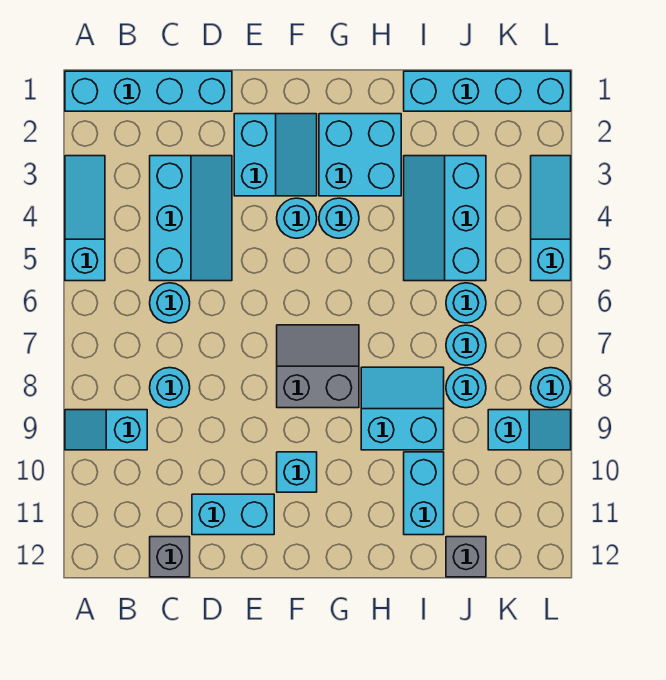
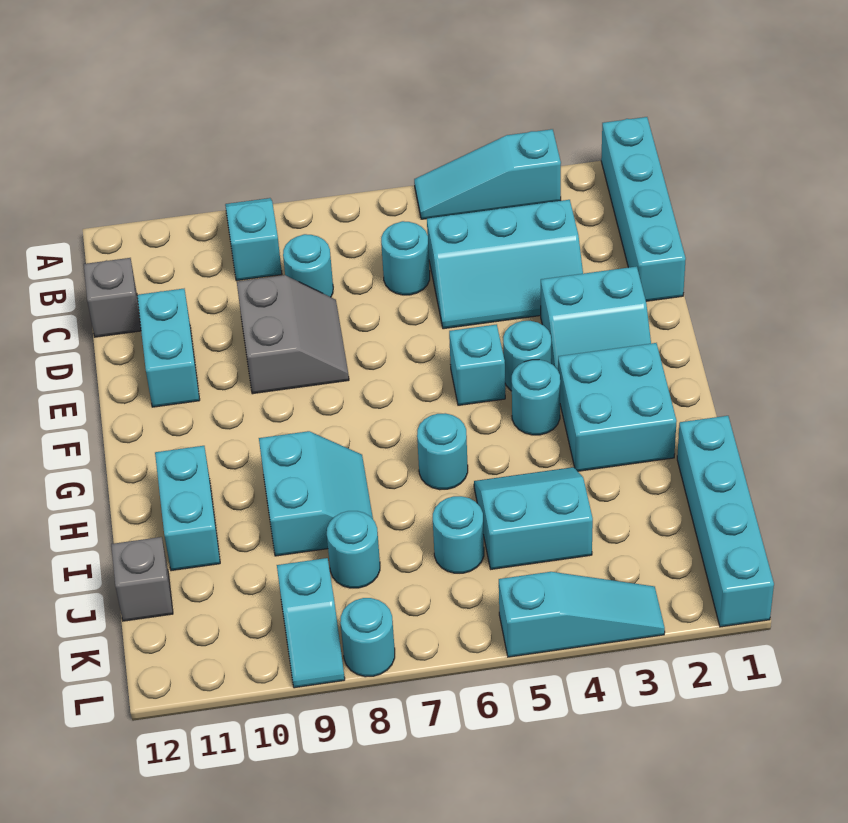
cyan slope A3:A5 level 1 top 5 -> cyan slope A3:A5 level 1 top 3
grey slope F7:G8 level 1 top 8 -> grey slope D8:E9 level 1 top 9
cyan brick F10 level 1 -> cyan brick F5 level 1
cyan slope I3:J5 level 1 top J -> cyan slope I4:J5 level 1 top J
cyan brick I10:I11 level 1 -> cyan brick H11:I11 level 1
cyan round brick J7 level 1 -> cyan round brick H6 level 1

